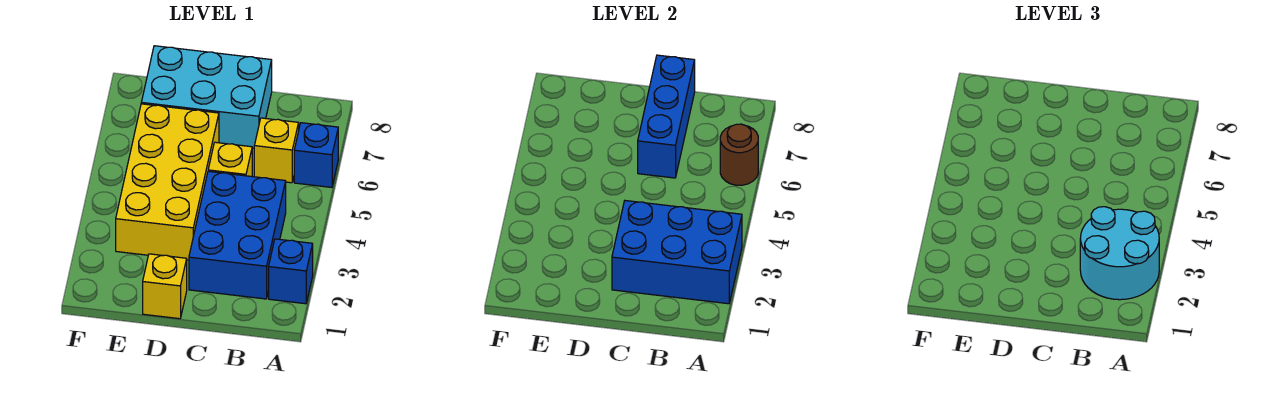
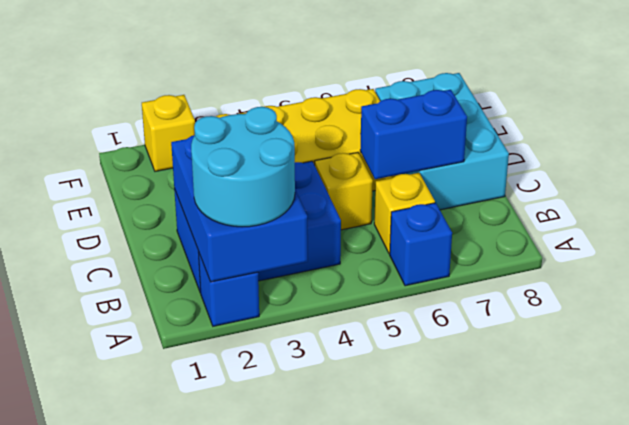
brown round brick A6 level 2 -> none
blue brick C6:C8 level 2 -> blue brick C6:C7 level 2
yellow brick D1 level 1 -> yellow brick F2 level 1

